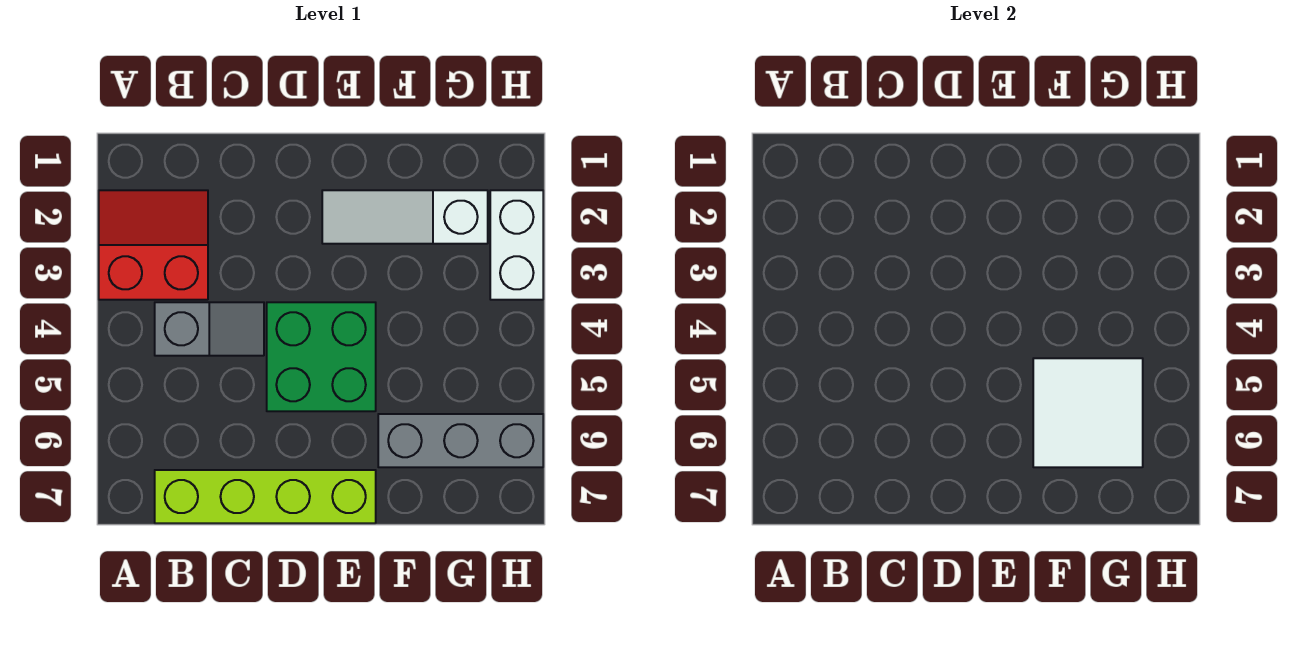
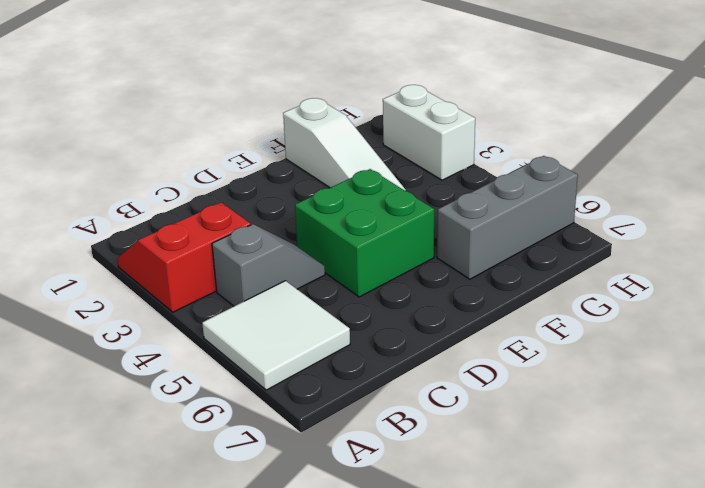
lime brick B7:E7 level 1 -> none
white slope E2:G2 level 1 top G -> white slope F1:F3 level 1 top 1
white tile F5:G6 level 2 -> white tile A5:B6 level 1

